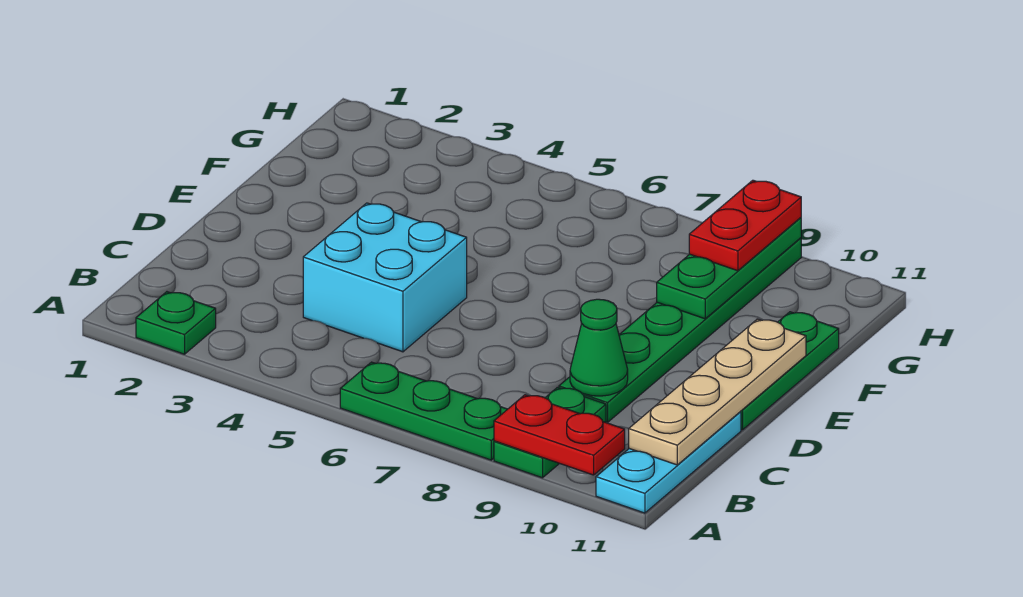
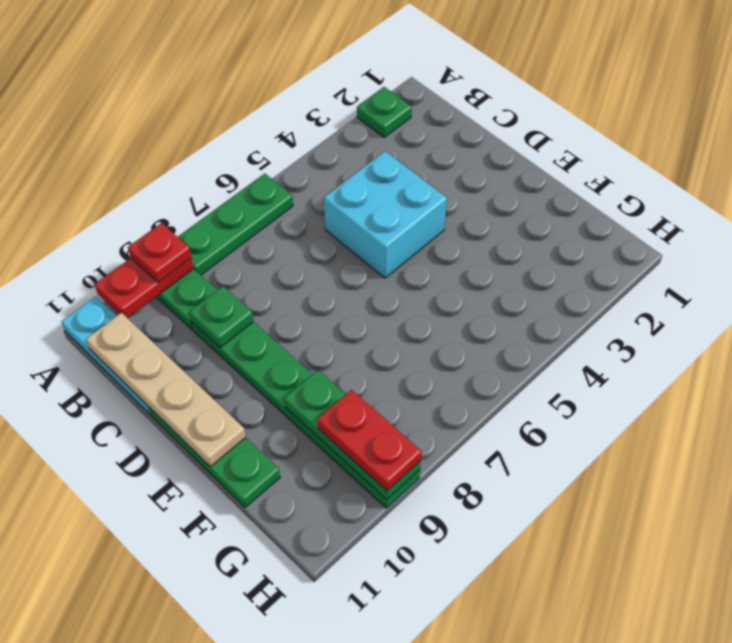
none -> red plate A9 level 3
green cone C9 level 2 -> green plate C9 level 2

